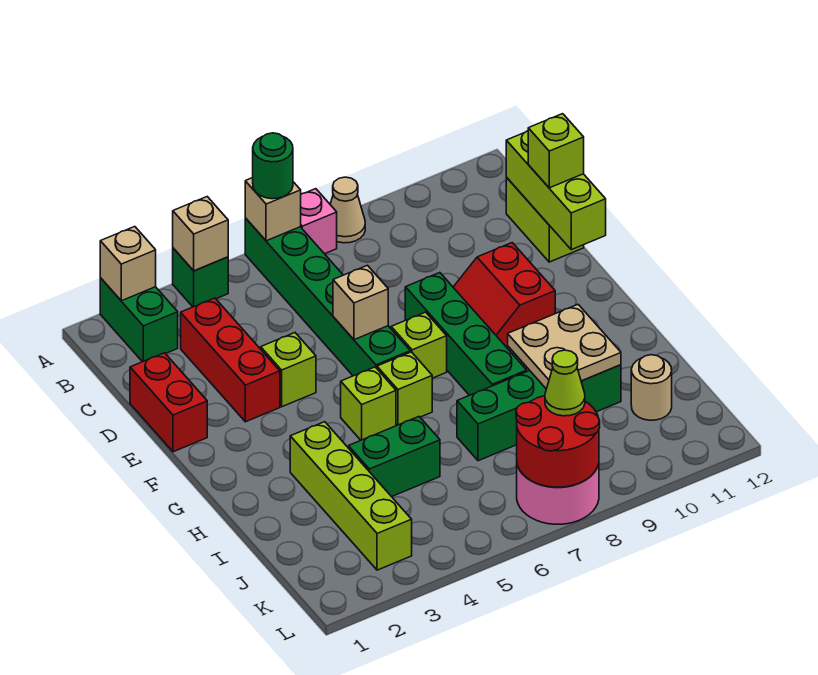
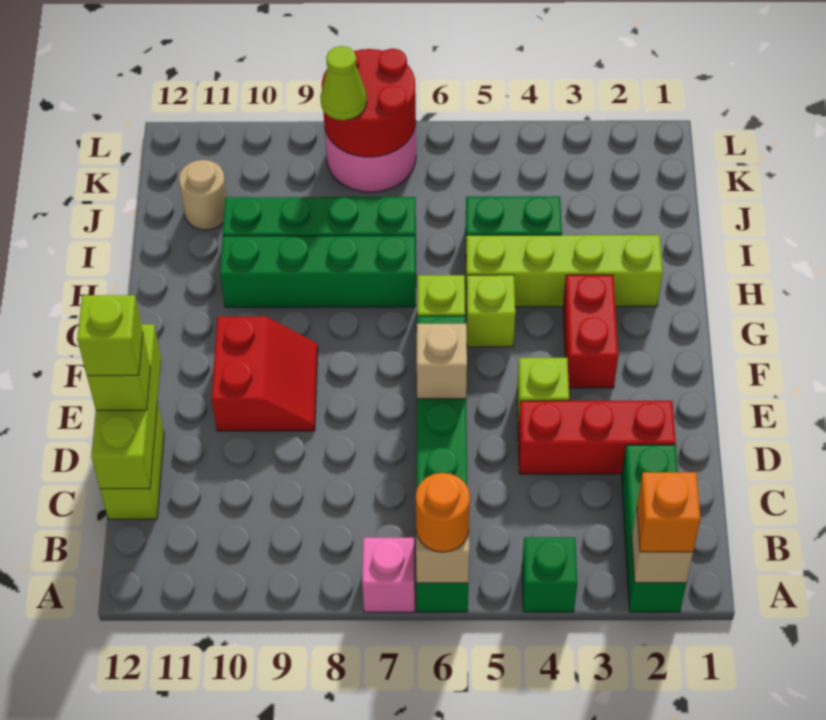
green brick A2:B2 level 1 -> green brick A2:C2 level 1
none -> orange brick A2 level 3
tan brick A4 level 2 -> none
green round brick A6 level 3 -> orange round brick A6 level 3
tan cone A8 level 1 -> none
red brick C3:E3 level 1 -> red brick D2:D4 level 1
red brick D1:E1 level 1 -> red brick F3:G3 level 1
green brick E8:H8 level 1 -> green brick H7:H10 level 1
lime brick F7 level 1 -> lime brick D12 level 4
lime brick H3:K3 level 1 -> lime brick H2:H5 level 1
tan plate H9:I10 level 2 -> none

